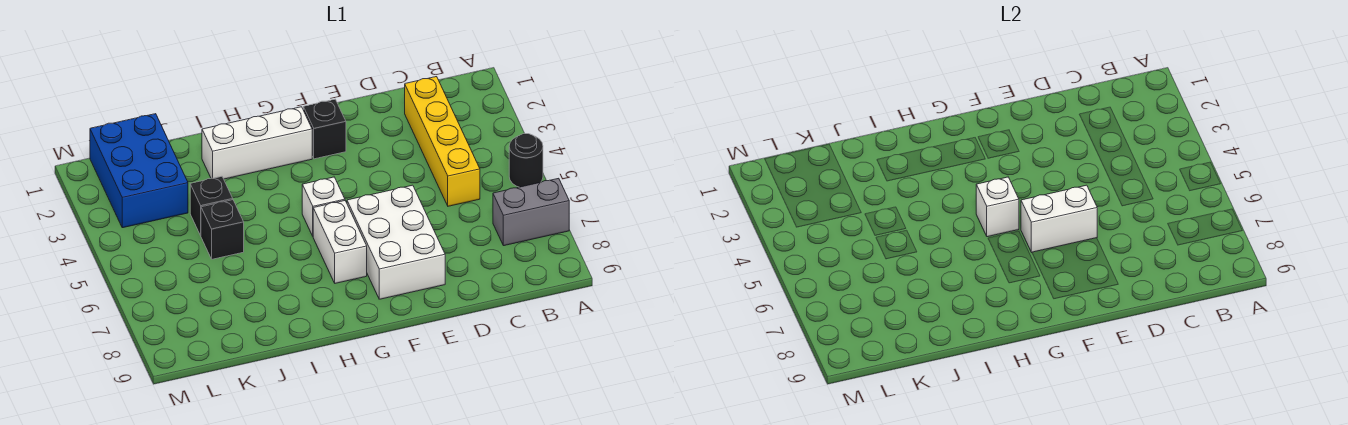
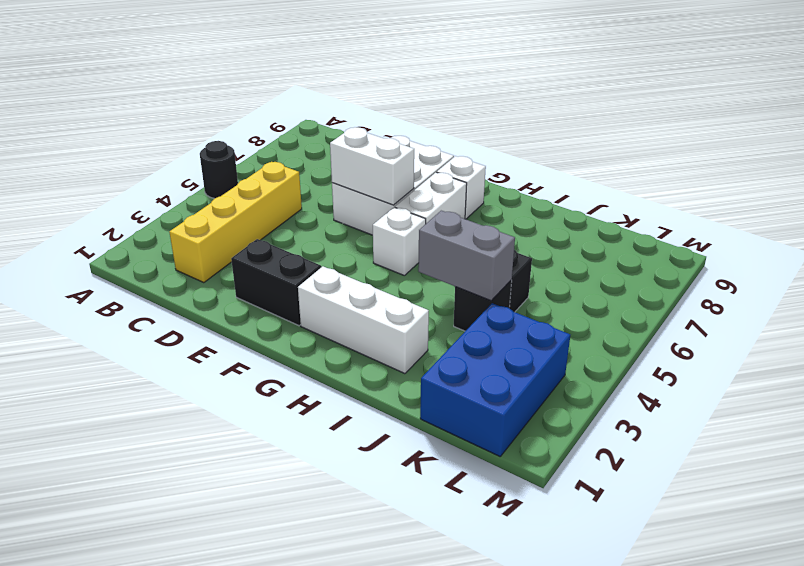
grey brick A7:B7 level 1 -> grey brick I4:J4 level 2
black brick F2 level 1 -> black brick E2:F2 level 1
white brick G5 level 2 -> white brick G8 level 1

